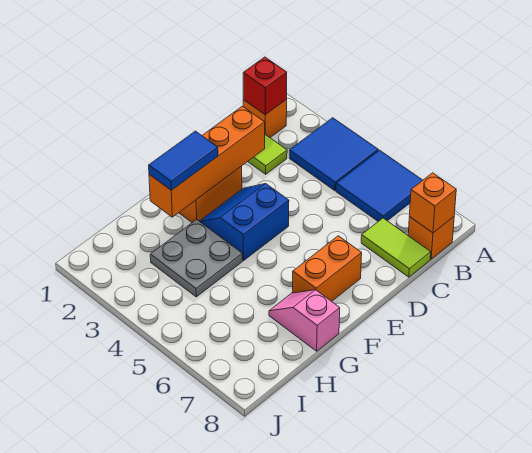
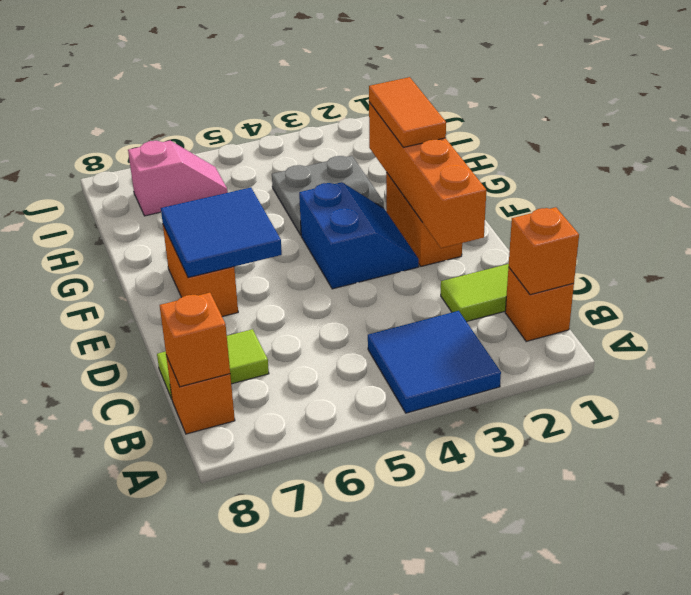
blue tile A5:B6 level 1 -> blue tile E6:F7 level 2
red brick B1 level 2 -> orange brick B1 level 2
blue tile F2:G2 level 3 -> orange tile F2:G2 level 3
pink slope G7:G8 level 1 top 8 -> pink slope I6:I7 level 1 top 7

